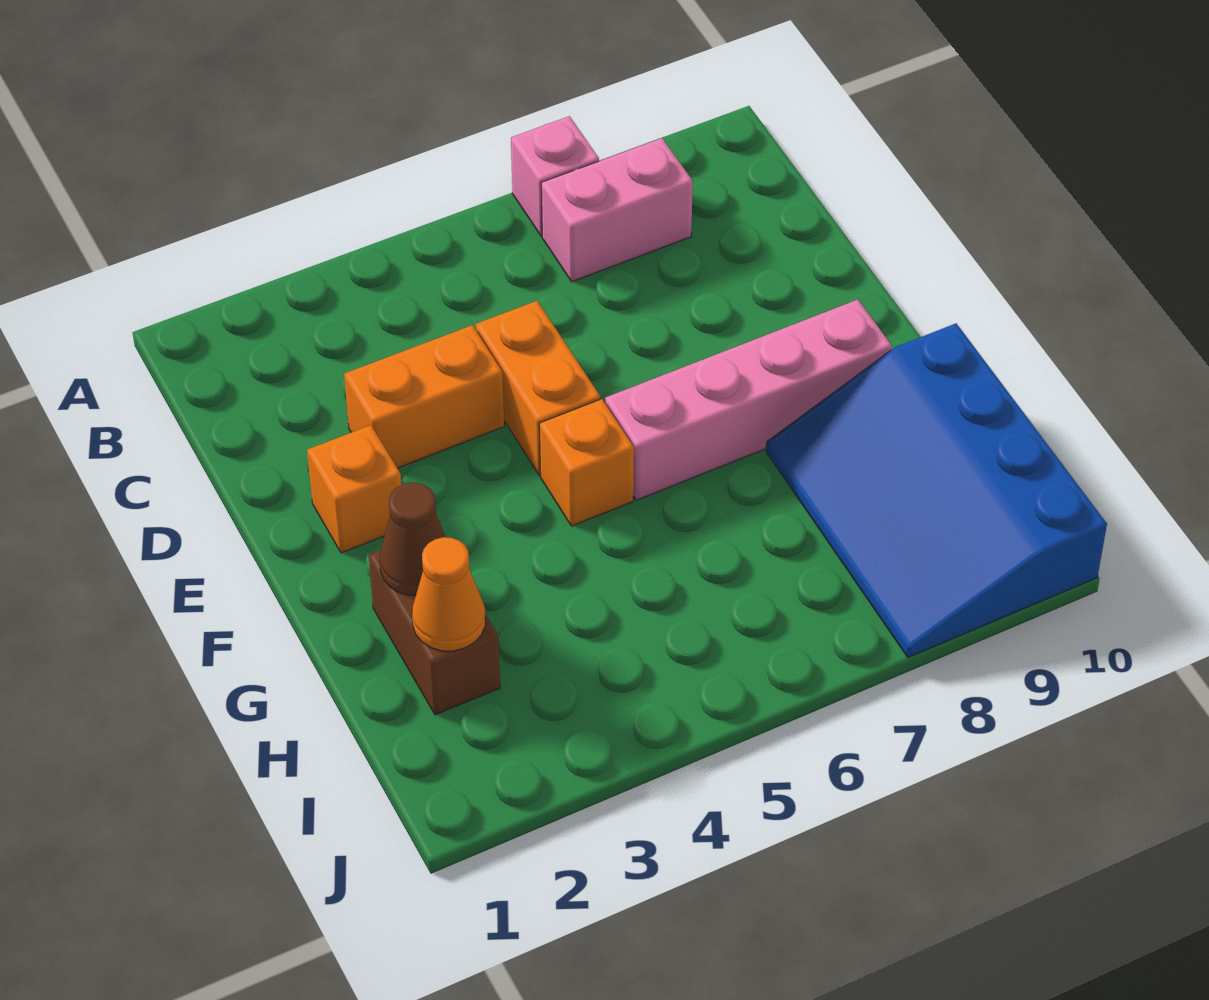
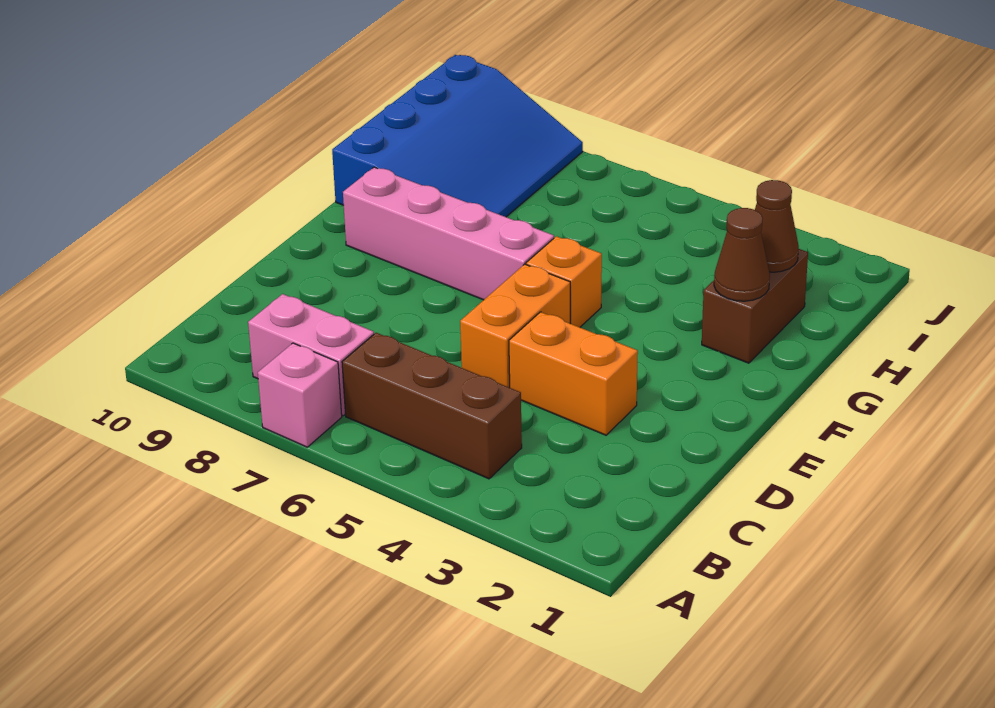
none -> brown brick B4:B6 level 1
orange brick E2 level 1 -> none
orange cone H2 level 2 -> brown cone H2 level 2

